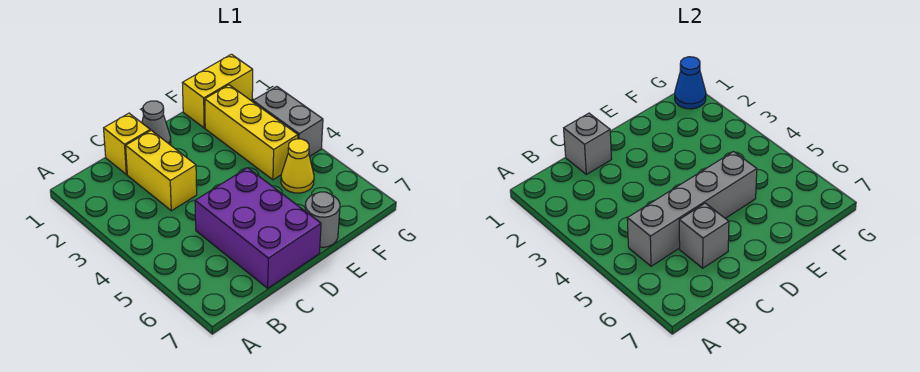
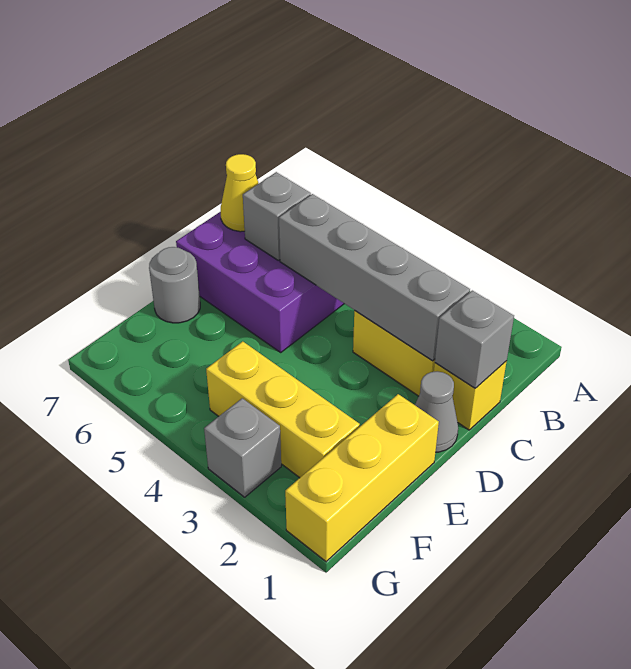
grey brick B5:E5 level 2 -> grey brick C2:C5 level 2
yellow brick F1:G1 level 1 -> yellow brick E1:G1 level 1
yellow cone F5 level 1 -> yellow cone C7 level 2
blue cone G1 level 2 -> none
grey brick G3:G4 level 1 -> grey brick G3 level 1

